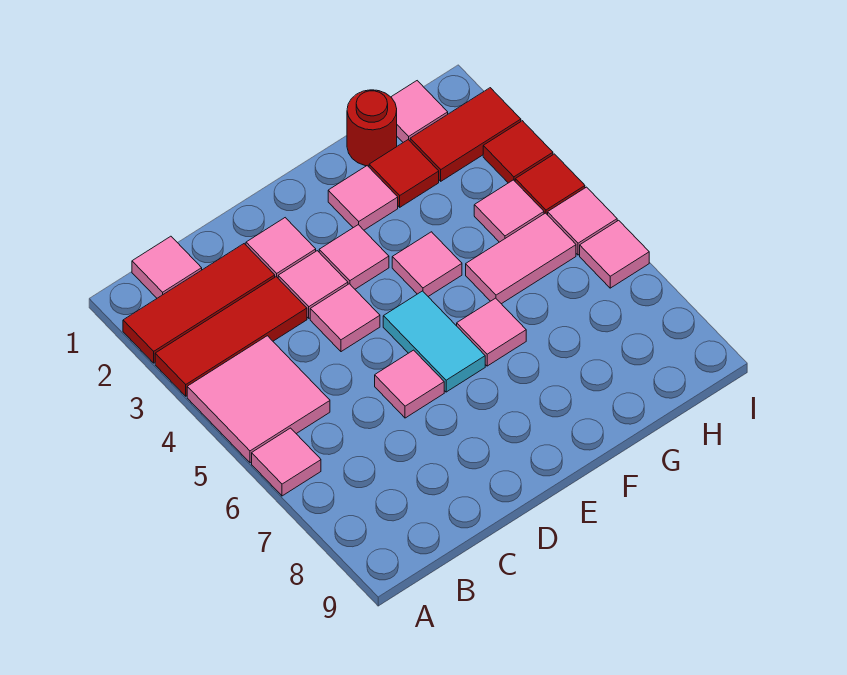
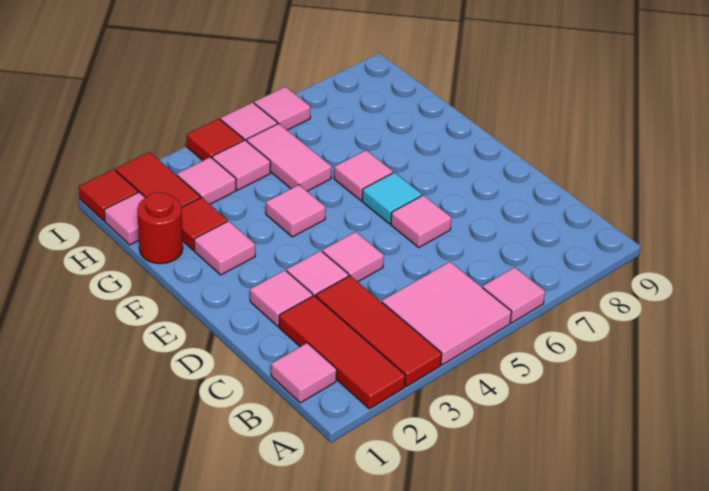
pink tile E3 level 1 -> pink tile H3 level 1
cyan tile E5:E6 level 1 -> cyan tile E6 level 1
red tile I3 level 1 -> red tile I1 level 1

